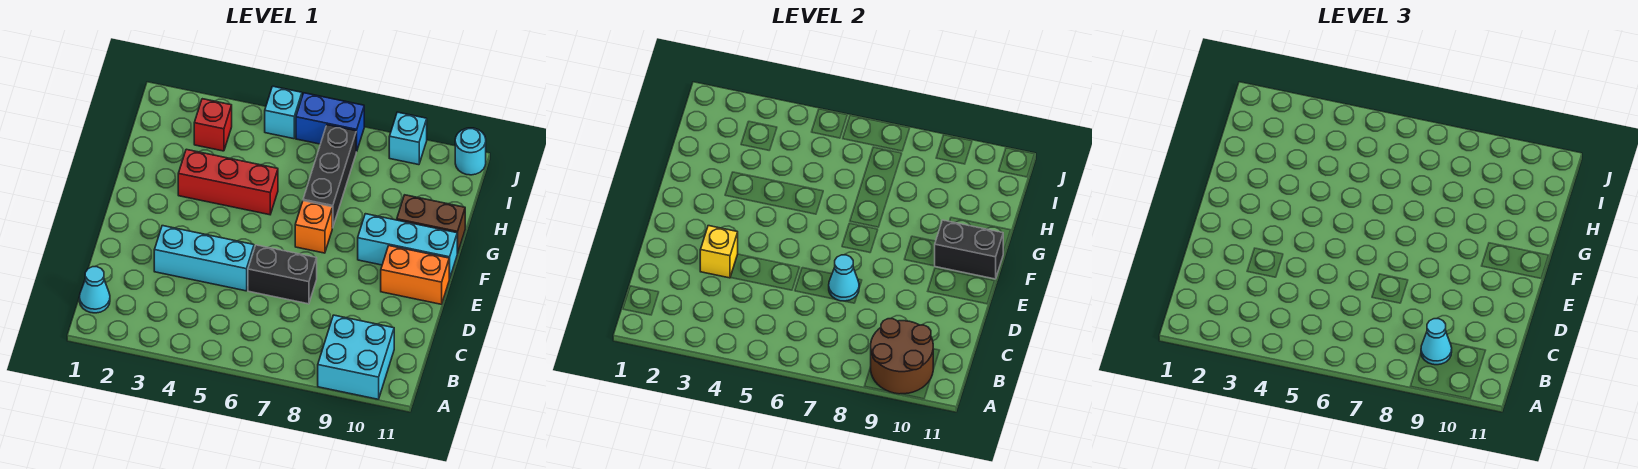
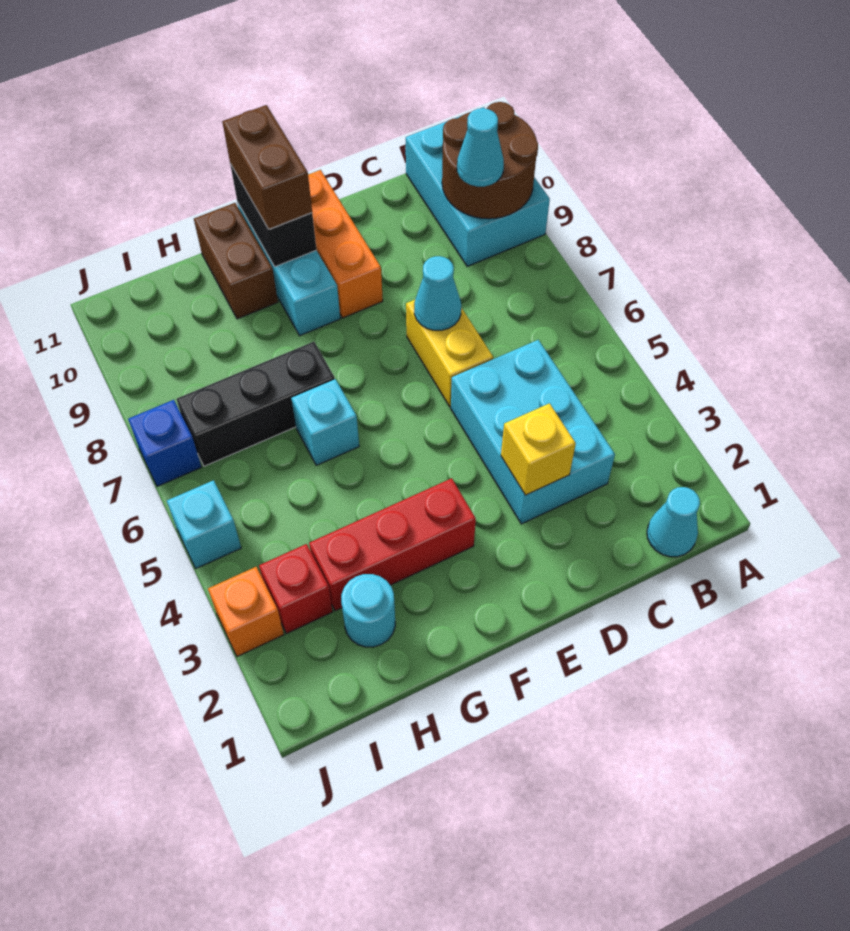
cyan brick A9:B10 level 1 -> cyan brick A9:B11 level 1
cyan brick D3:D5 level 1 -> cyan brick C3:D5 level 1
black brick D6:D7 level 1 -> yellow brick D6:D7 level 1
orange brick E10:E11 level 1 -> orange brick E9:E11 level 1
orange brick F7 level 1 -> orange brick J3 level 1
none -> brown brick F10:F11 level 3
red brick G3:G5 level 1 -> red brick F3:H3 level 1
blue brick J6:J7 level 1 -> blue brick J7 level 1
cyan brick J9 level 1 -> cyan brick G6 level 1
cyan round brick J11 level 1 -> cyan round brick H2 level 1

